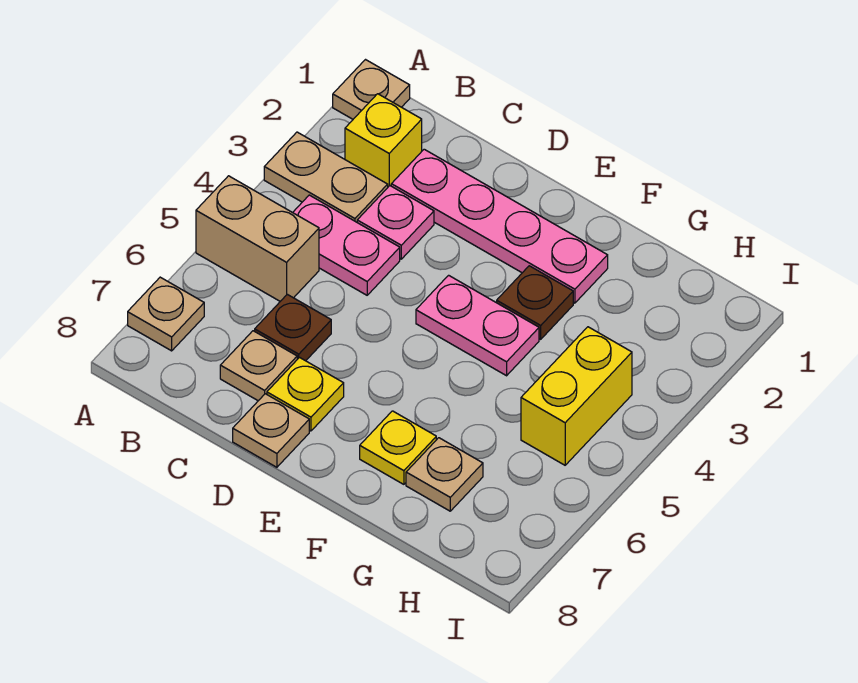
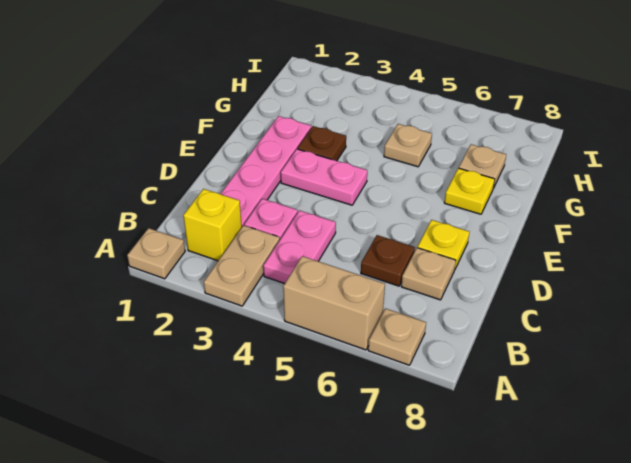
tan brick A5:B5 level 1 -> tan brick A5:A6 level 1
tan plate D8 level 1 -> tan plate G5 level 1
pink plate E4:F4 level 1 -> pink plate E3:E4 level 1
yellow brick H4:H5 level 1 -> none

